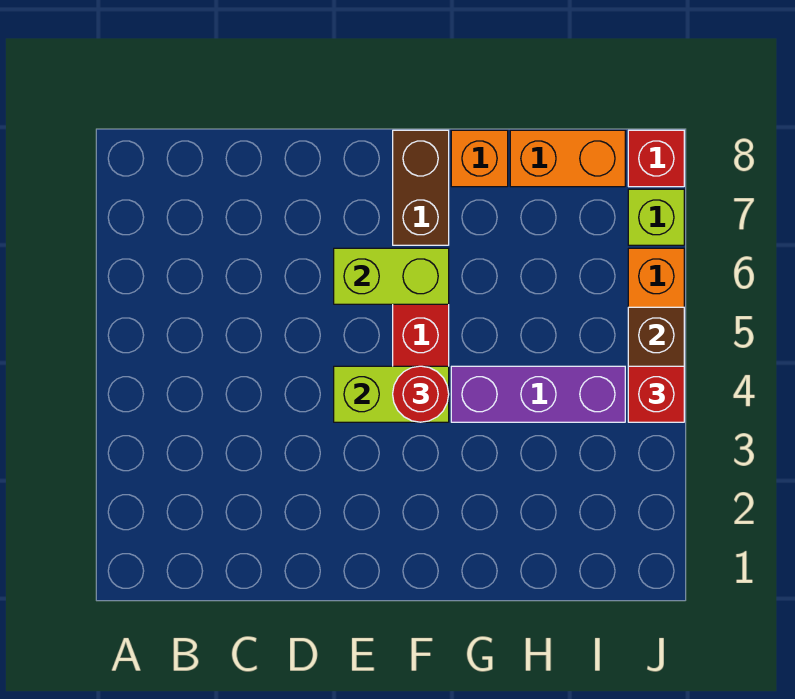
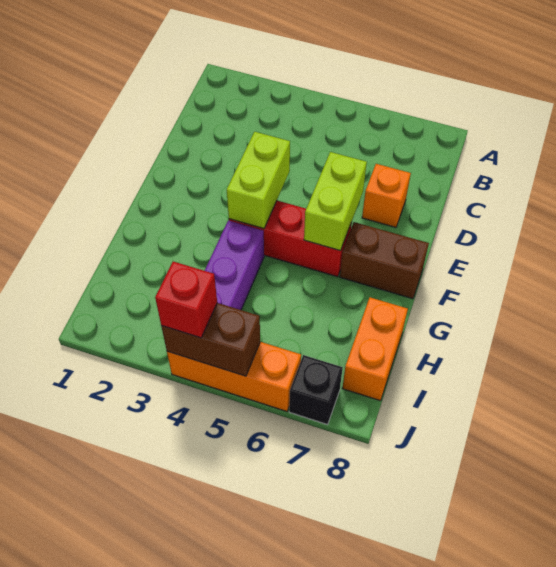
red round brick F4 level 3 -> none
orange brick G8 level 1 -> orange brick D7 level 1
lime brick J7 level 1 -> black brick J7 level 1
red brick J8 level 1 -> none

